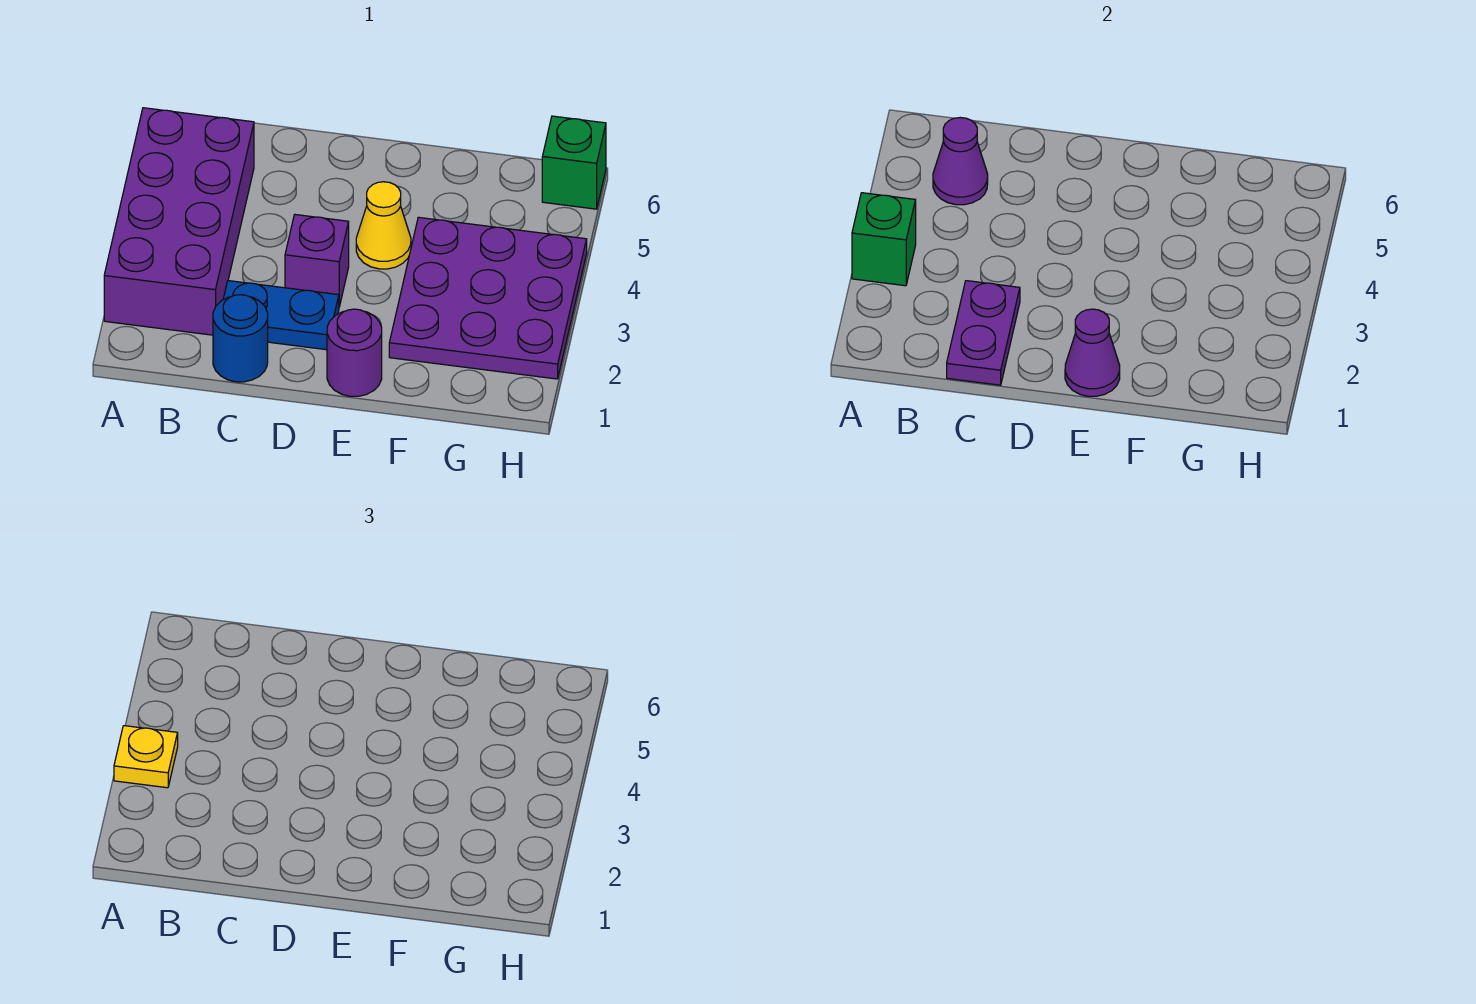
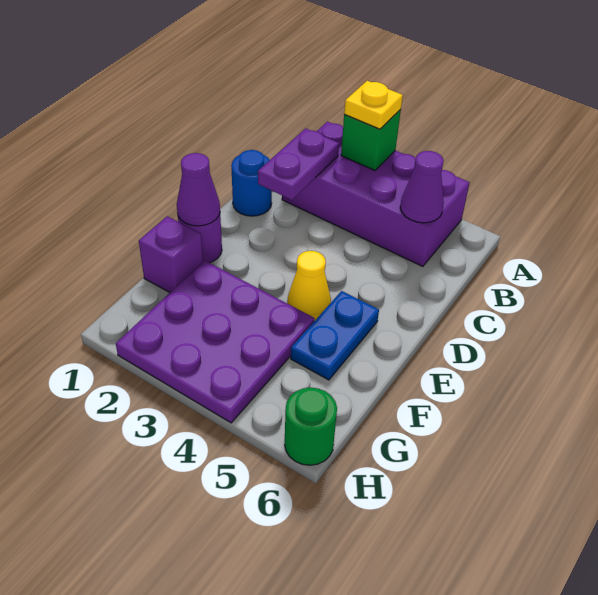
purple plate C1:C2 level 2 -> purple plate B2:C2 level 2
blue plate C2:D2 level 1 -> blue plate E5:F5 level 1
purple brick D3 level 1 -> purple brick F1 level 1
green brick H6 level 1 -> green round brick H6 level 1

